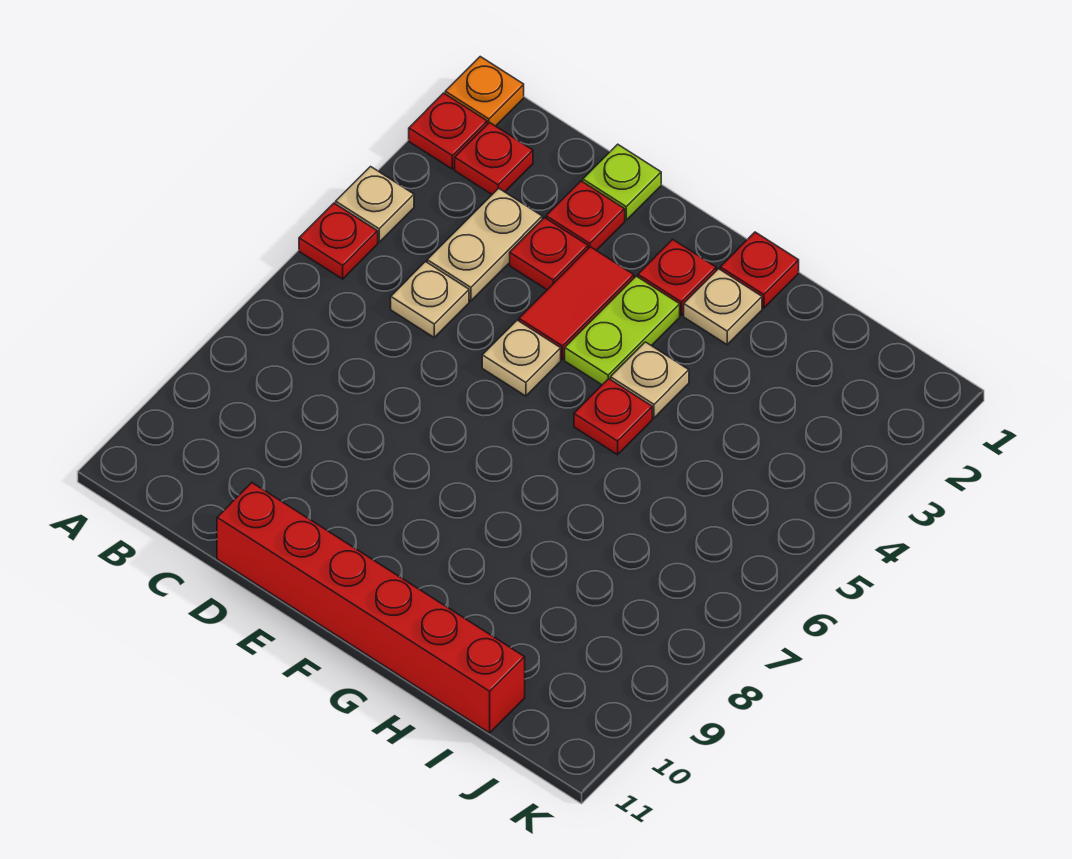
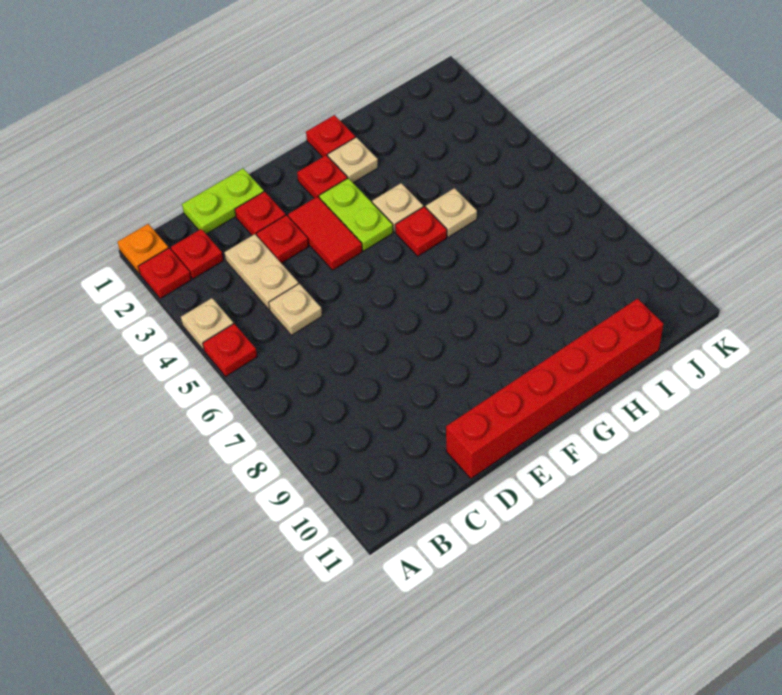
lime plate D1 level 1 -> lime plate C1:D1 level 1
tan plate E5 level 1 -> tan plate H5 level 1

